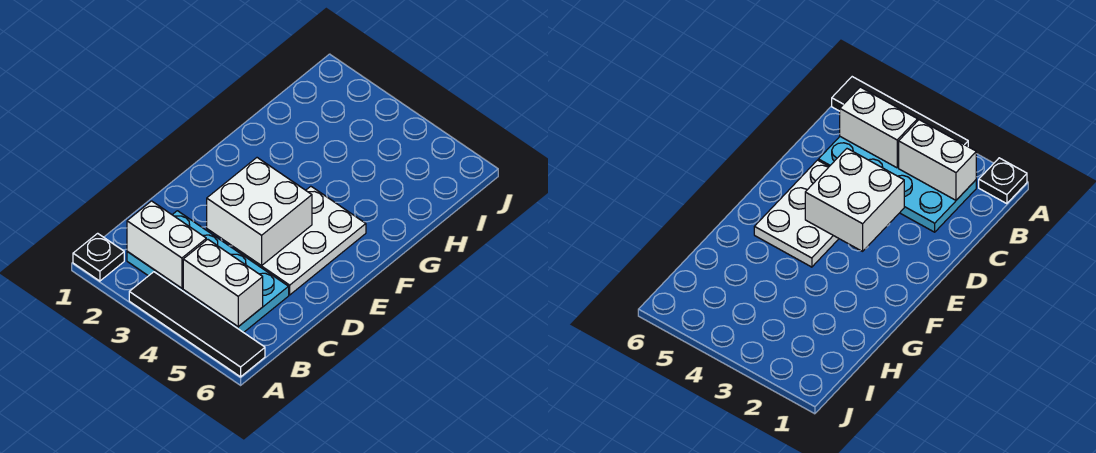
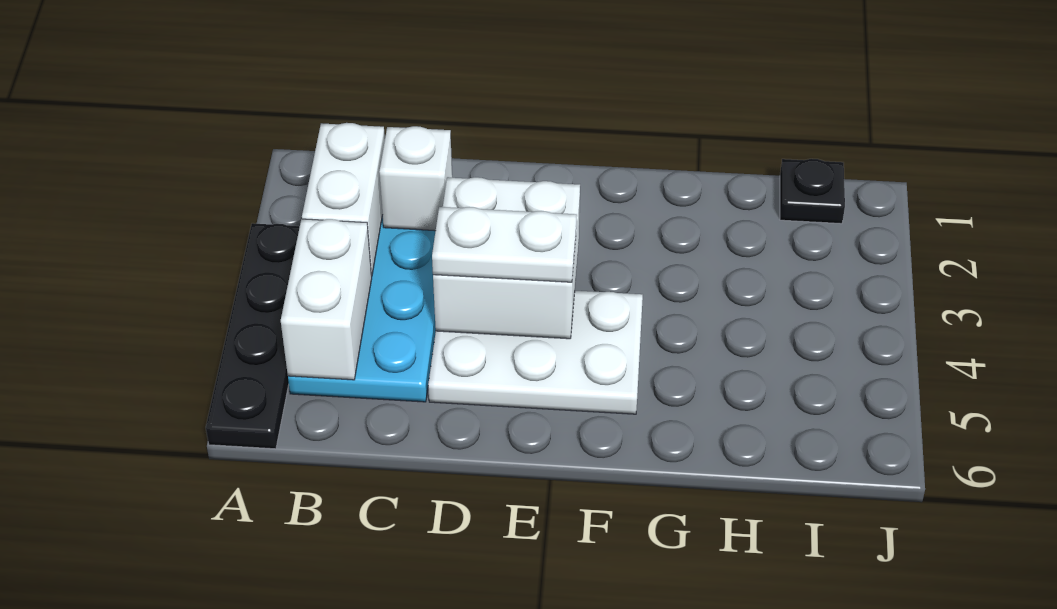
black plate A1 level 1 -> black plate I1 level 1
black tile A3:A6 level 1 -> black plate A3:A6 level 1
none -> white brick C2 level 2
none -> white plate D4:E4 level 3

